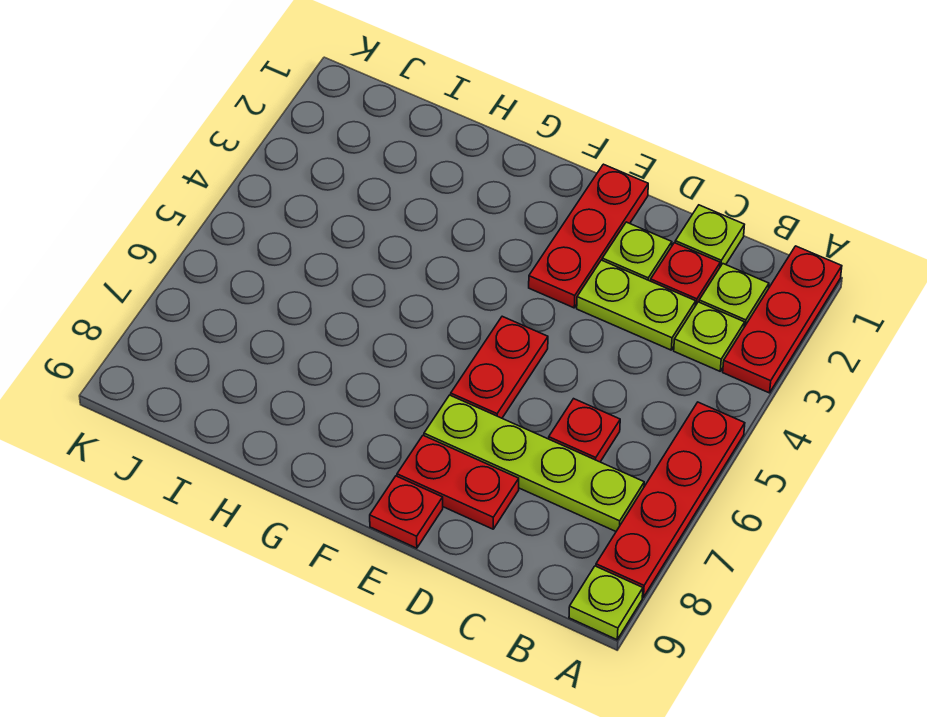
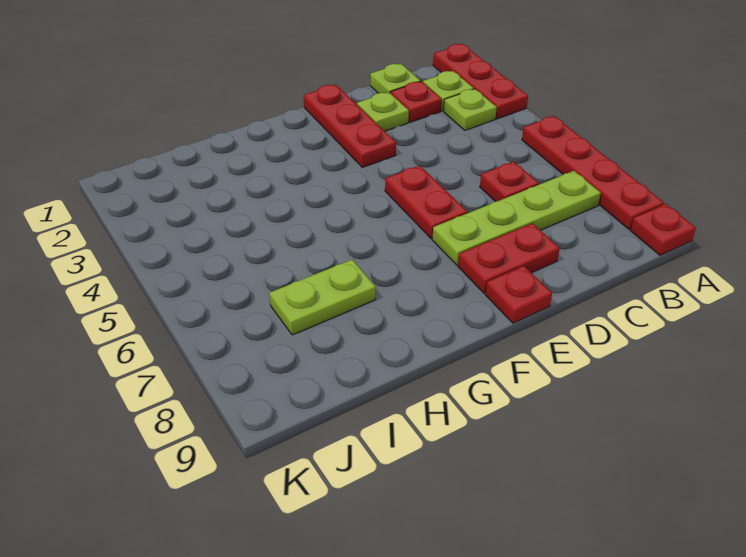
lime plate A9 level 1 -> red plate A9 level 1
lime plate C3:D3 level 1 -> lime plate H7:I7 level 1

